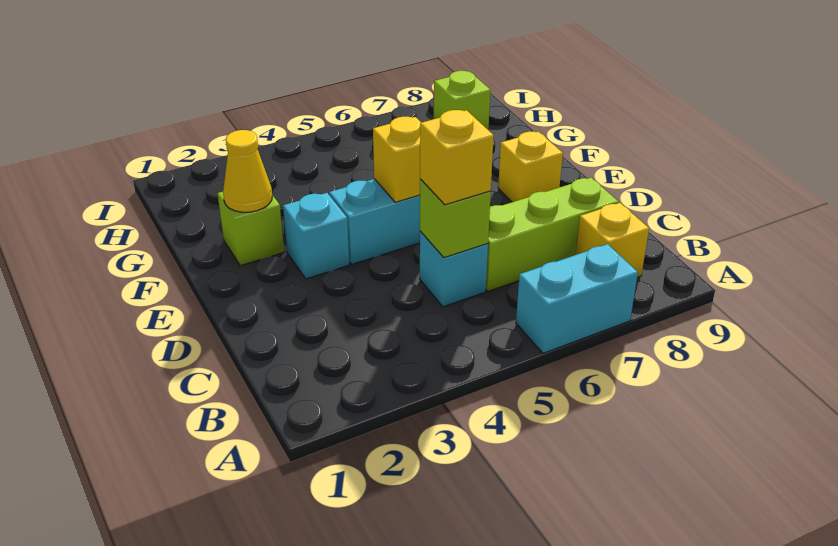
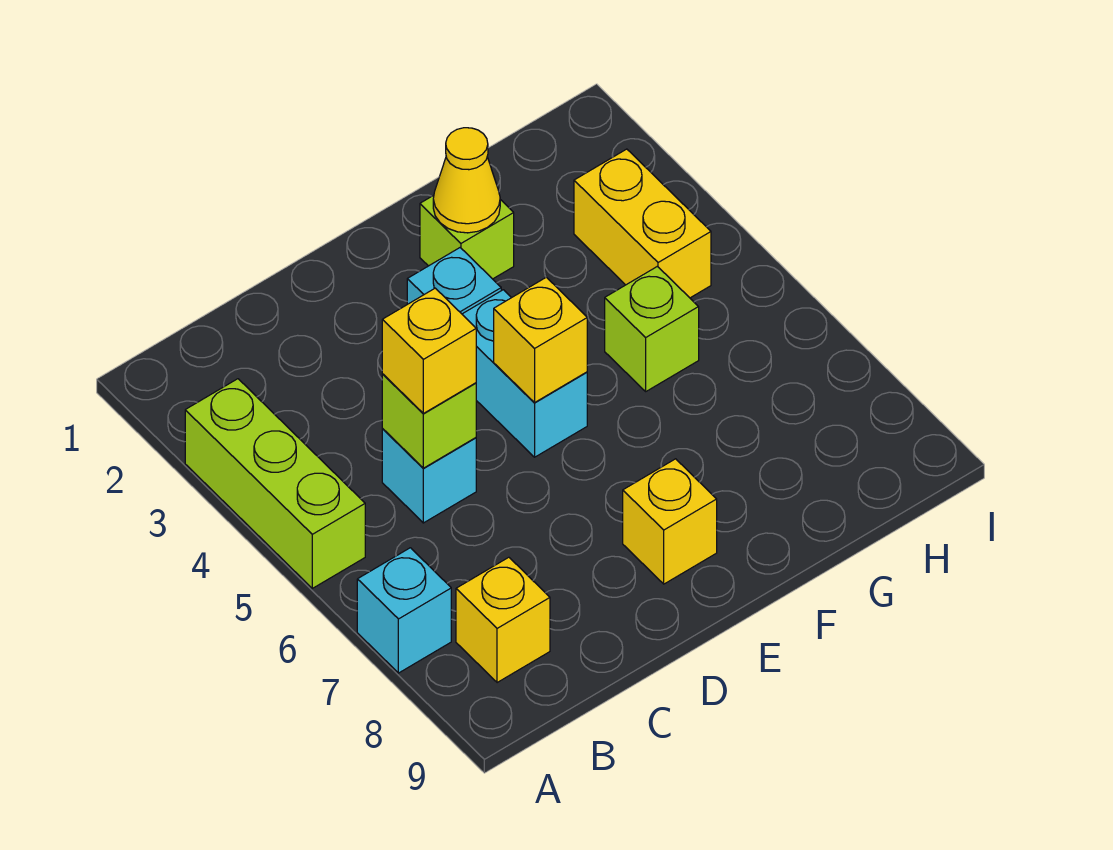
cyan brick A6:A7 level 1 -> cyan brick A7 level 1
lime brick C6:C8 level 1 -> lime brick A3:A5 level 1
none -> yellow brick H3:H4 level 1
lime brick H8 level 1 -> lime brick G5 level 1

